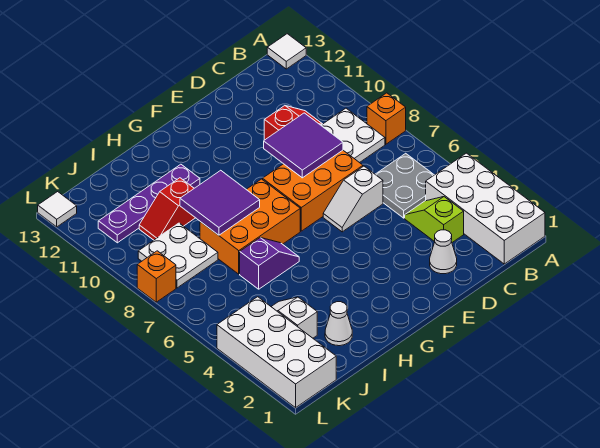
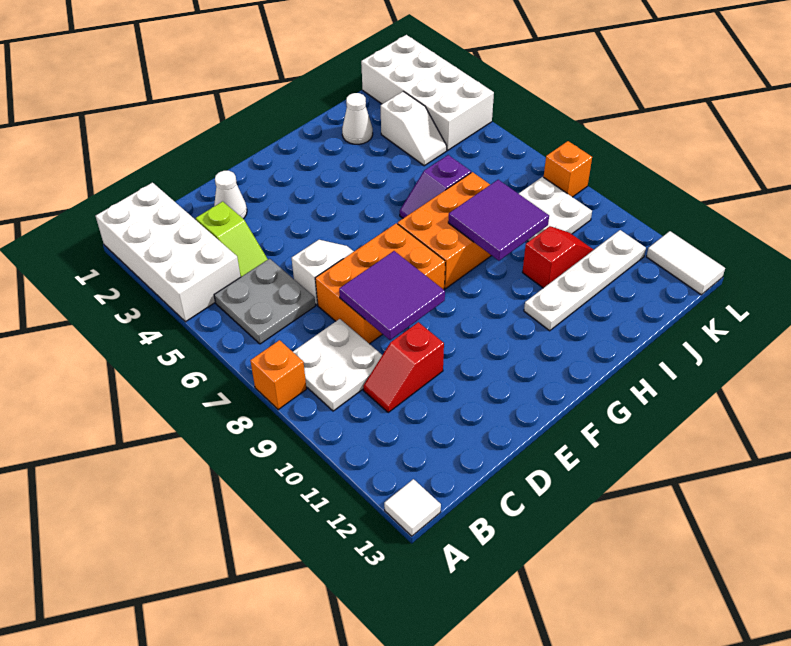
purple plate H11:K11 level 1 -> white plate H11:K11 level 1
white tile L13 level 1 -> white tile L12:L13 level 1

